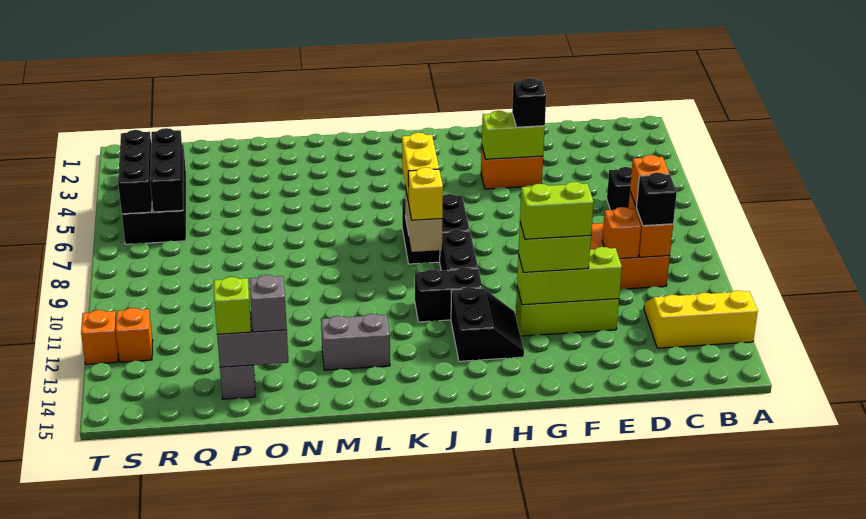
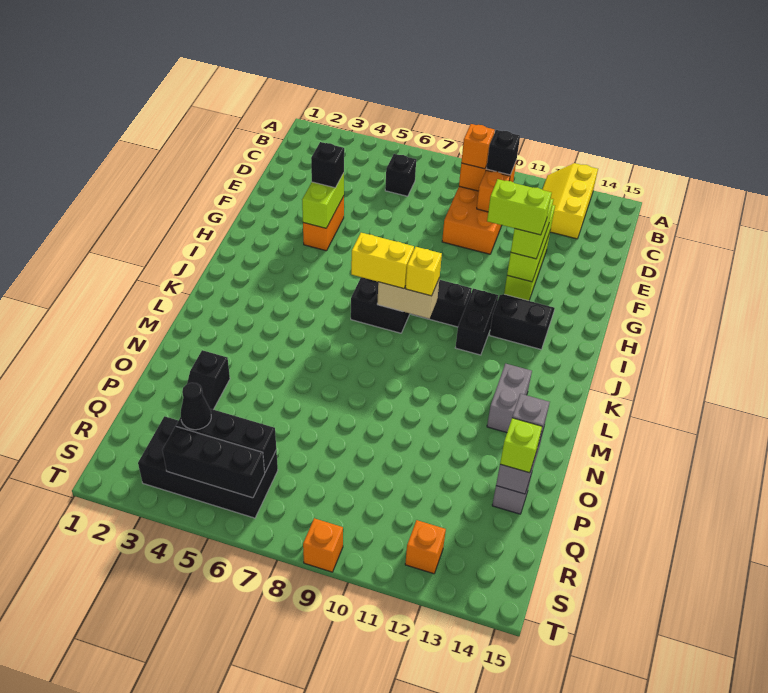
lime brick F12:G12 level 4 -> lime brick G11:G12 level 4
none -> black slope O3:P3 level 1 top O
none -> black cone R4 level 3
orange brick T12 level 1 -> orange brick T9 level 1

